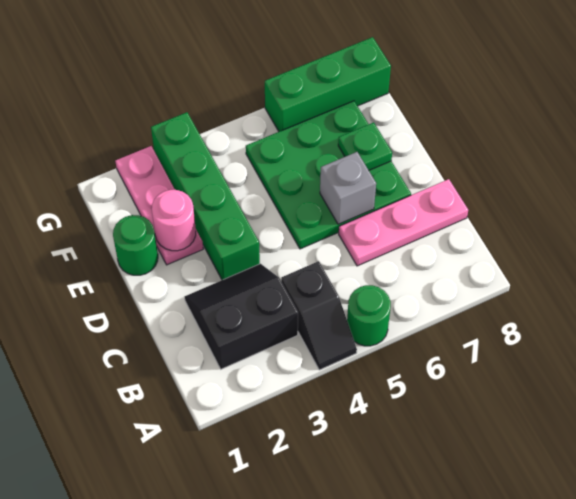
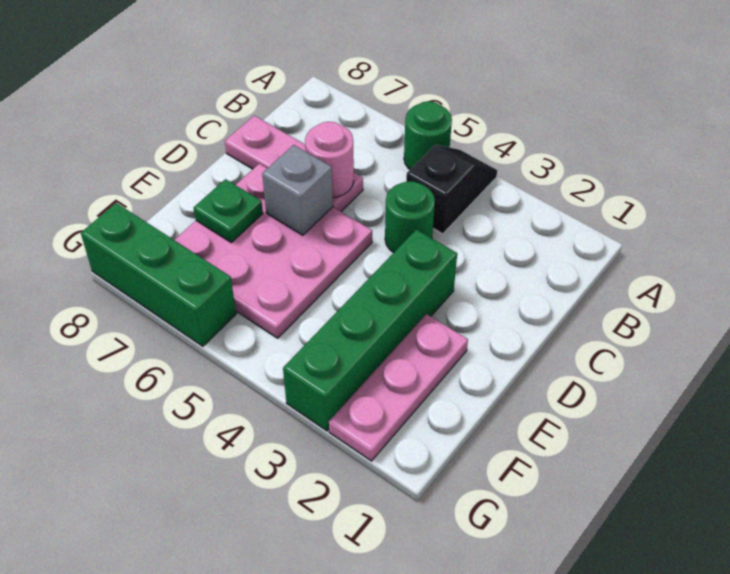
black slope B2:C3 level 1 top B -> none
green plate D5:F7 level 1 -> pink plate D5:F7 level 1
green round brick E1 level 1 -> green round brick C4 level 1
pink round brick E2 level 2 -> pink round brick C6 level 2

